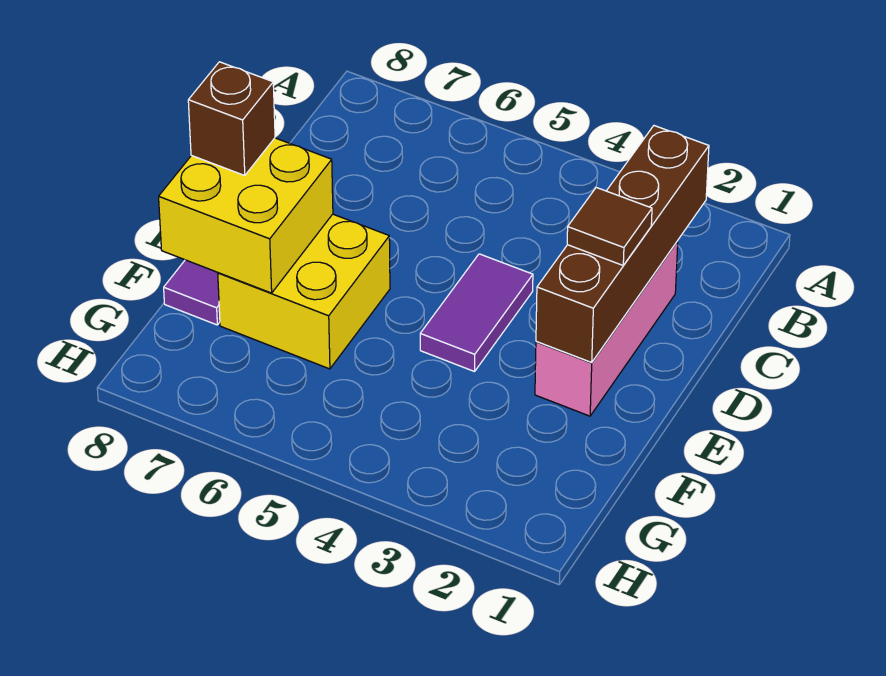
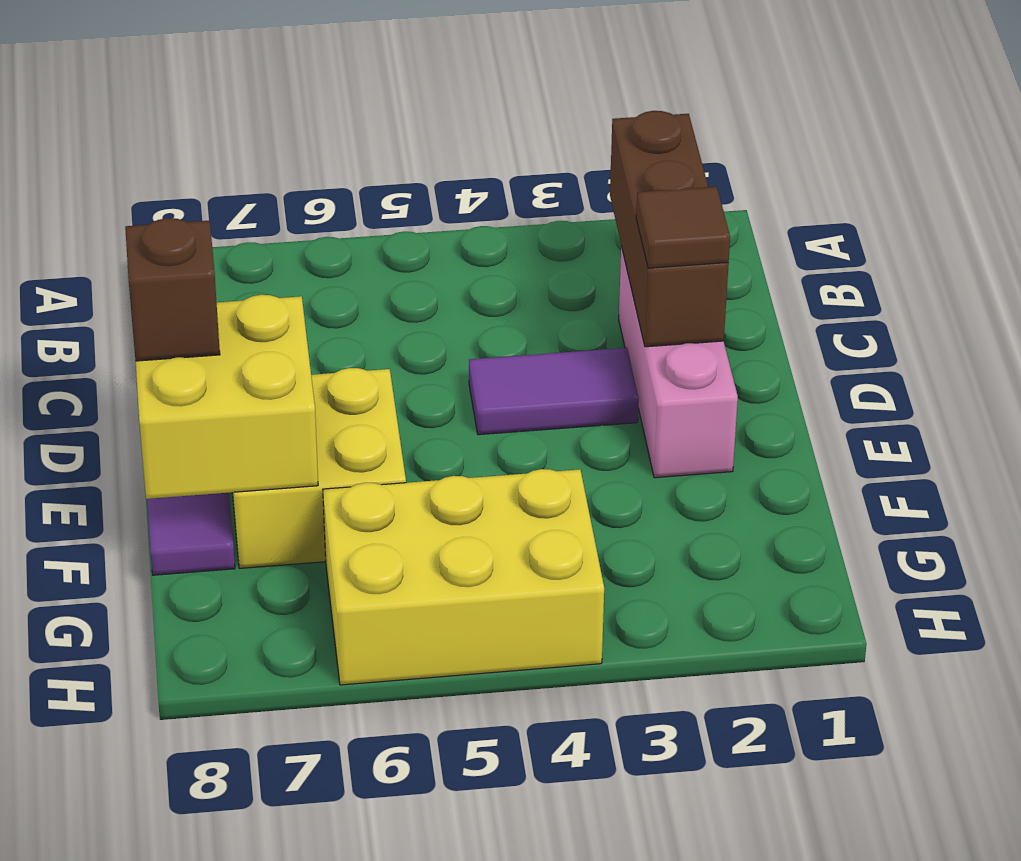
brown brick B2:E2 level 2 -> brown brick B2:D2 level 2
purple tile D4:E4 level 1 -> purple tile D3:D4 level 1
none -> yellow brick G4:H6 level 1

